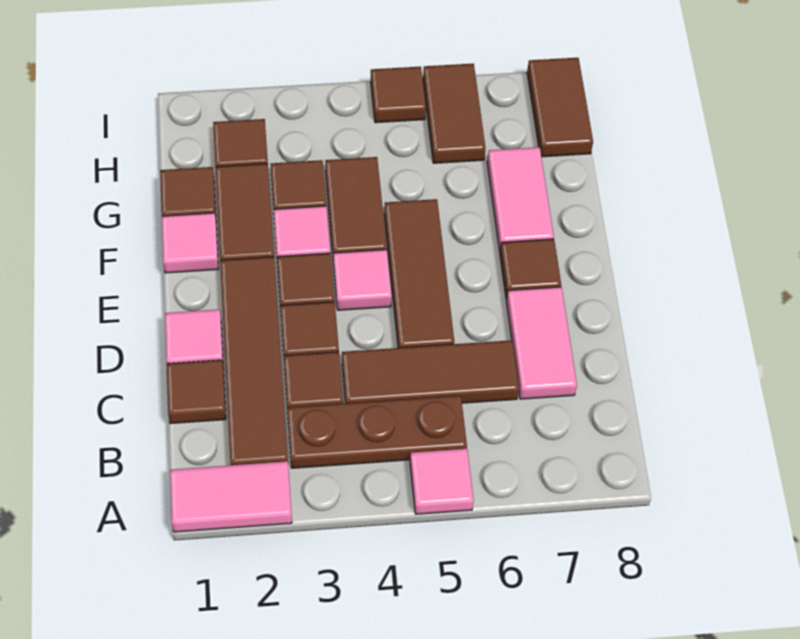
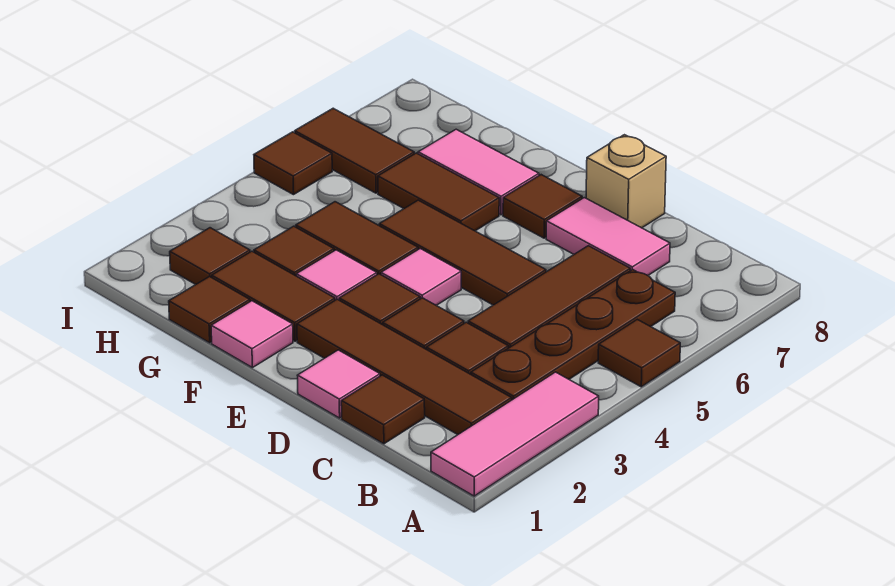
pink tile A1:A2 level 1 -> pink tile A1:A3 level 1
pink tile A5 level 1 -> brown tile A5 level 1
brown plate B3:B5 level 1 -> brown plate B3:B6 level 1
none -> tan brick D8 level 1
brown tile H8:I8 level 1 -> brown tile F6:G6 level 1

